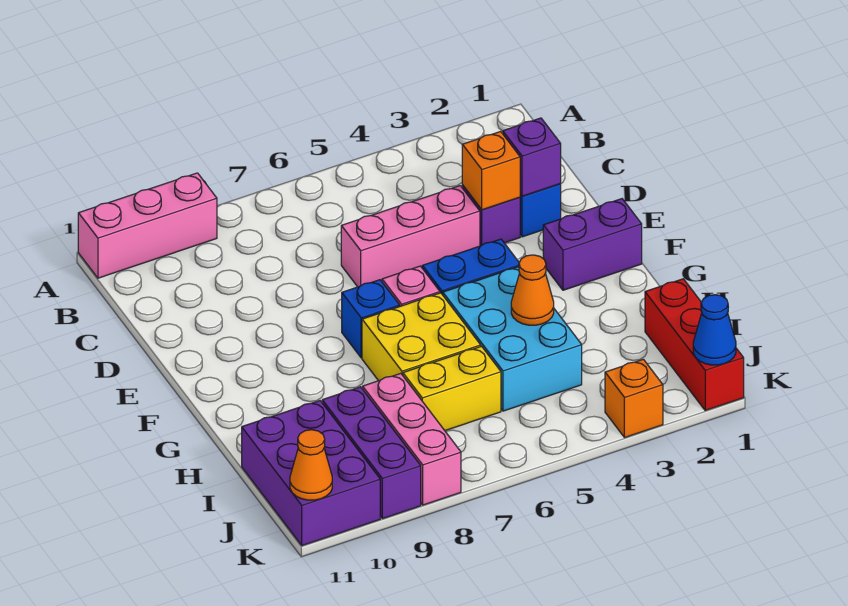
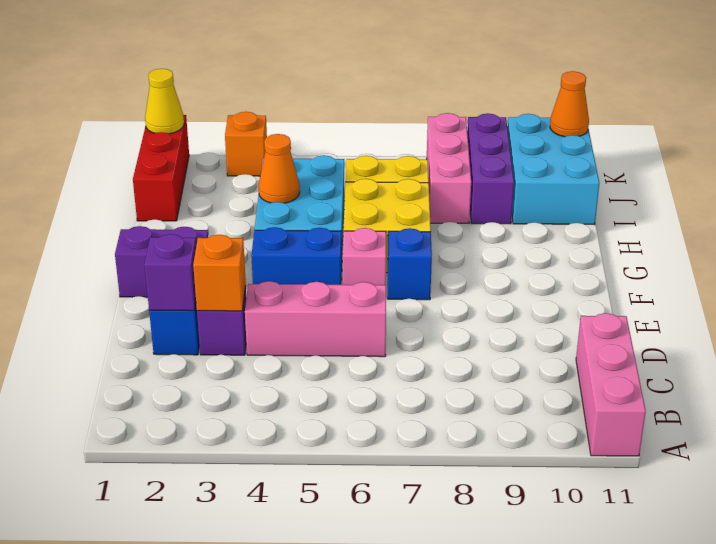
pink brick A9:A11 level 1 -> pink brick A11:C11 level 1
purple brick I10:K11 level 1 -> cyan brick I10:K11 level 1
blue cone K1 level 2 -> yellow cone K1 level 2

